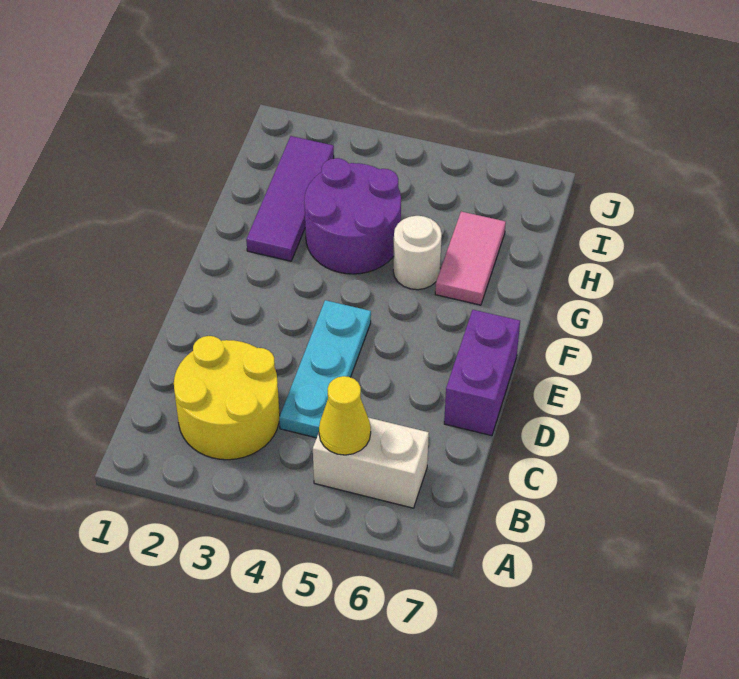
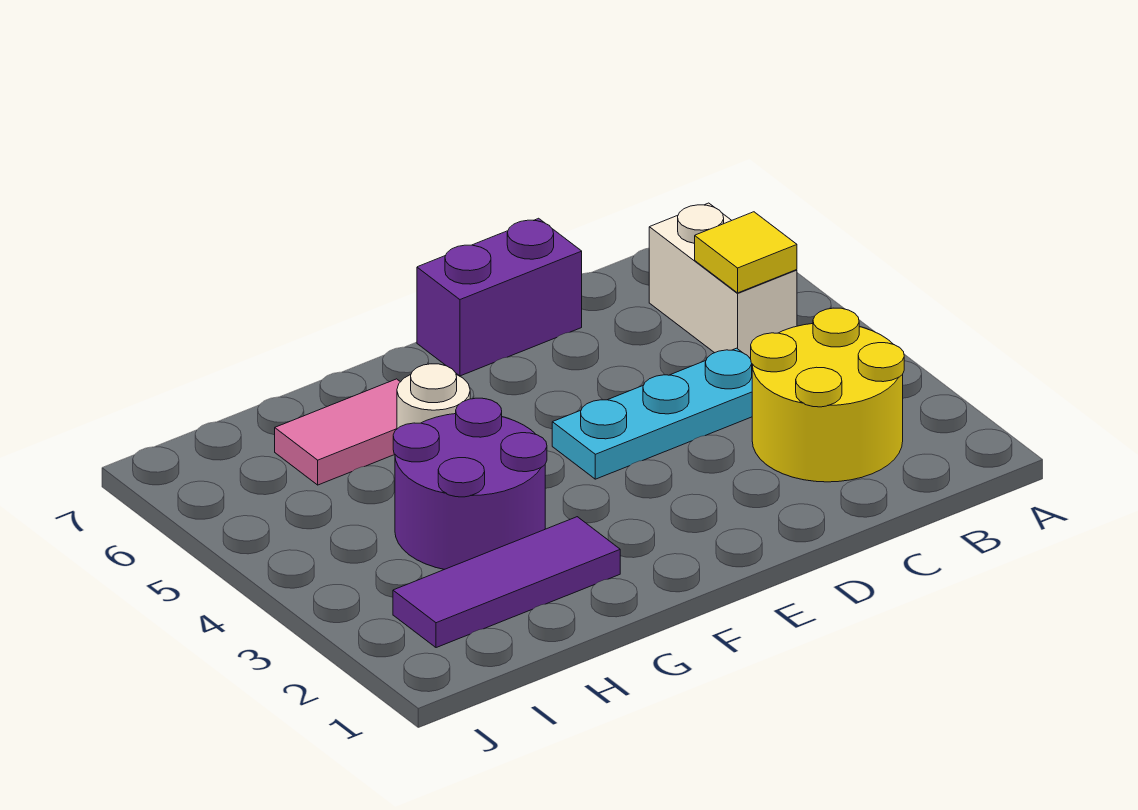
yellow cone B5 level 2 -> yellow tile B5 level 2

